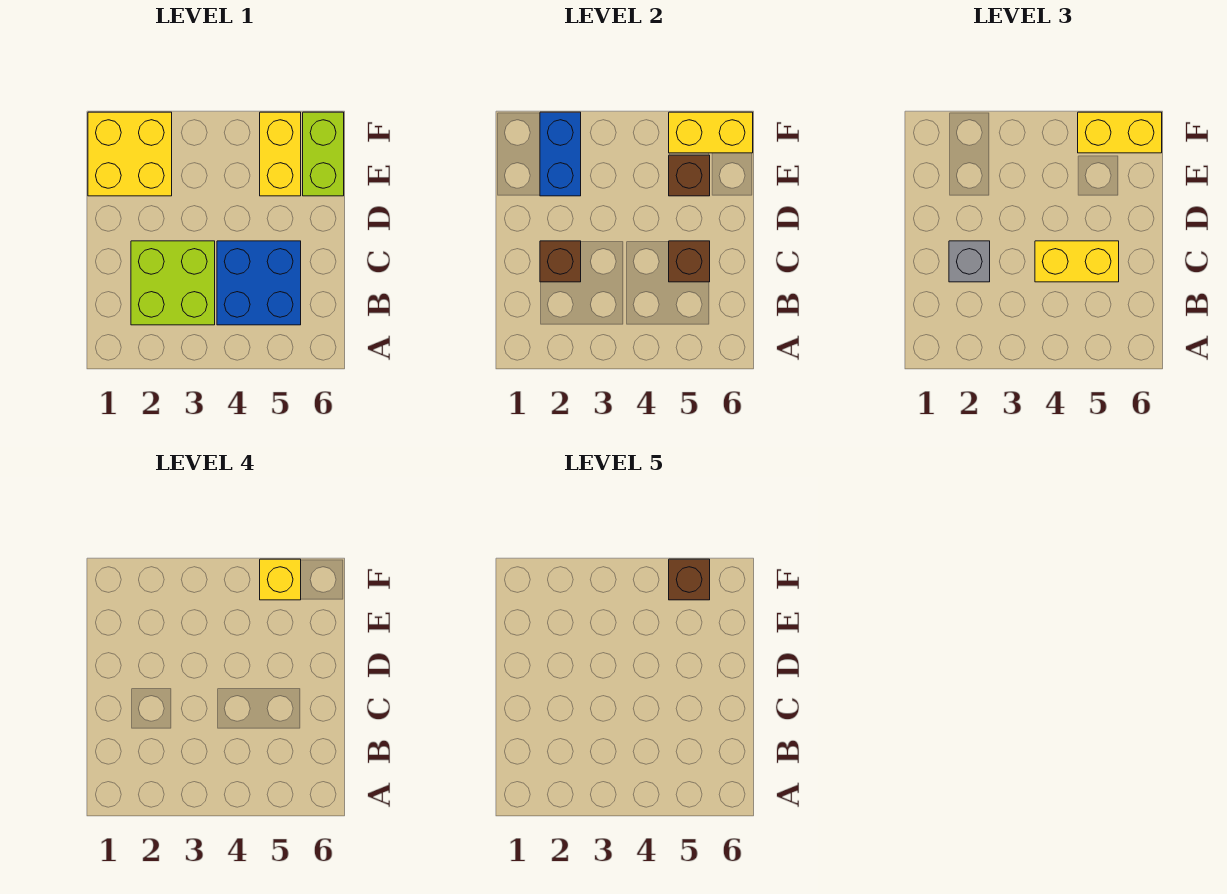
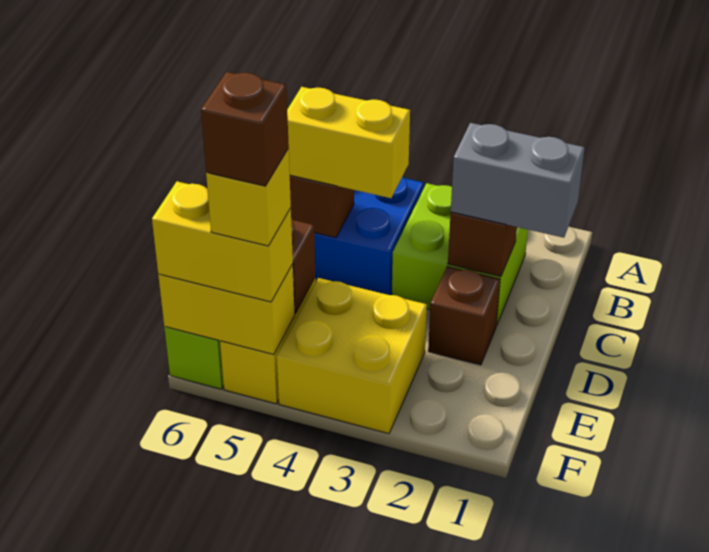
grey brick C2 level 3 -> grey brick C1:C2 level 3
none -> brown brick D2 level 1
yellow brick E1:F2 level 1 -> yellow brick E3:F4 level 1
blue brick E2:F2 level 2 -> none

